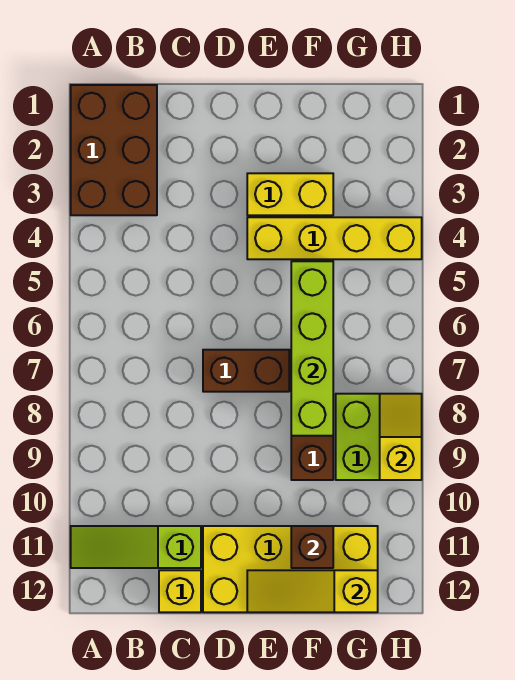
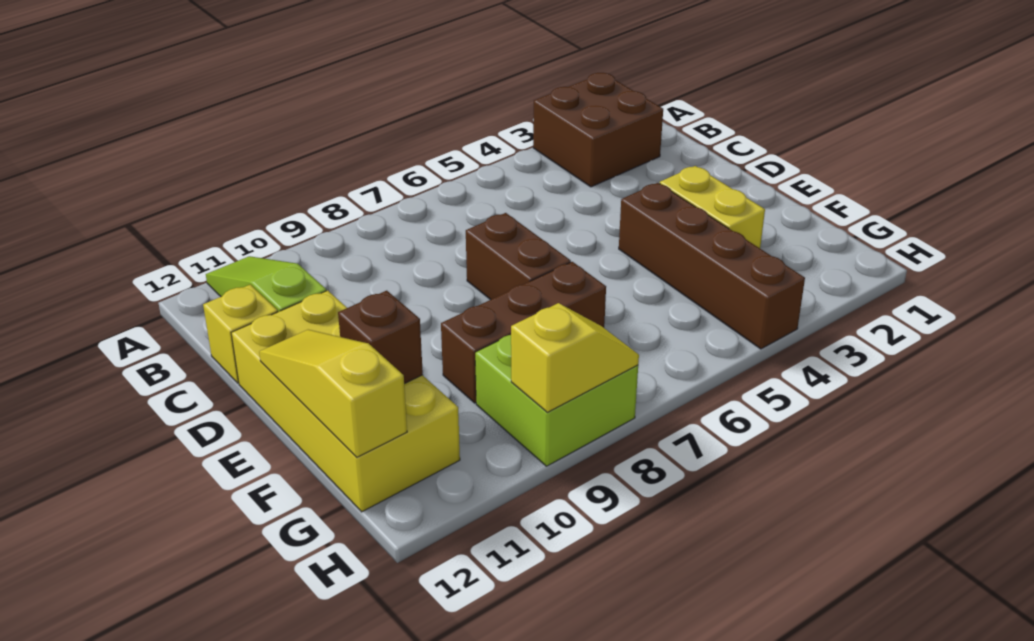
brown brick A1:B3 level 1 -> brown brick A2:B3 level 1
yellow brick E4:H4 level 1 -> brown brick E4:H4 level 1
lime brick F5:F8 level 2 -> none

